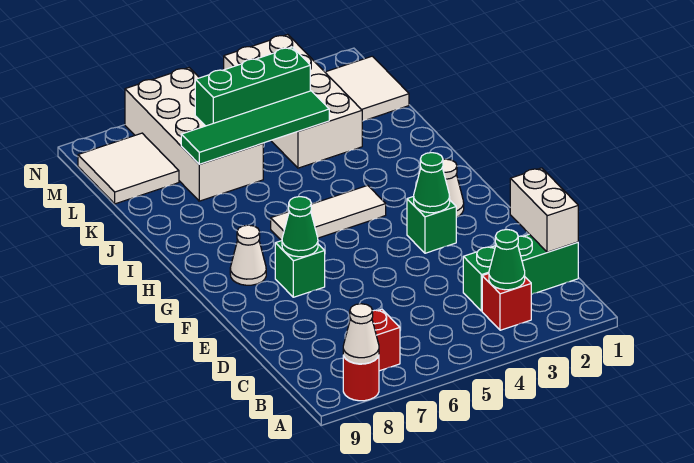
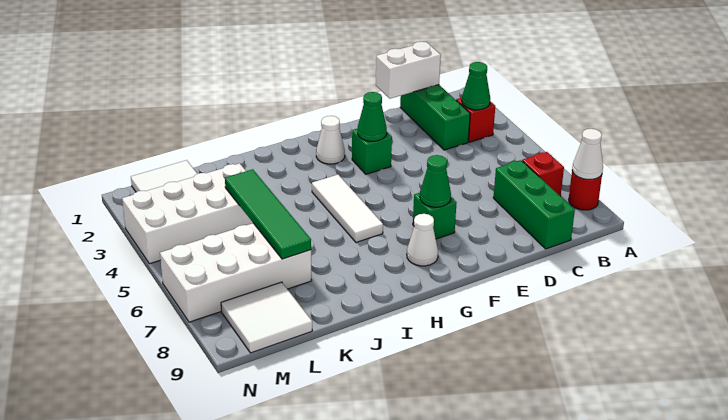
green brick L4:L6 level 2 -> green brick C7:C9 level 1

